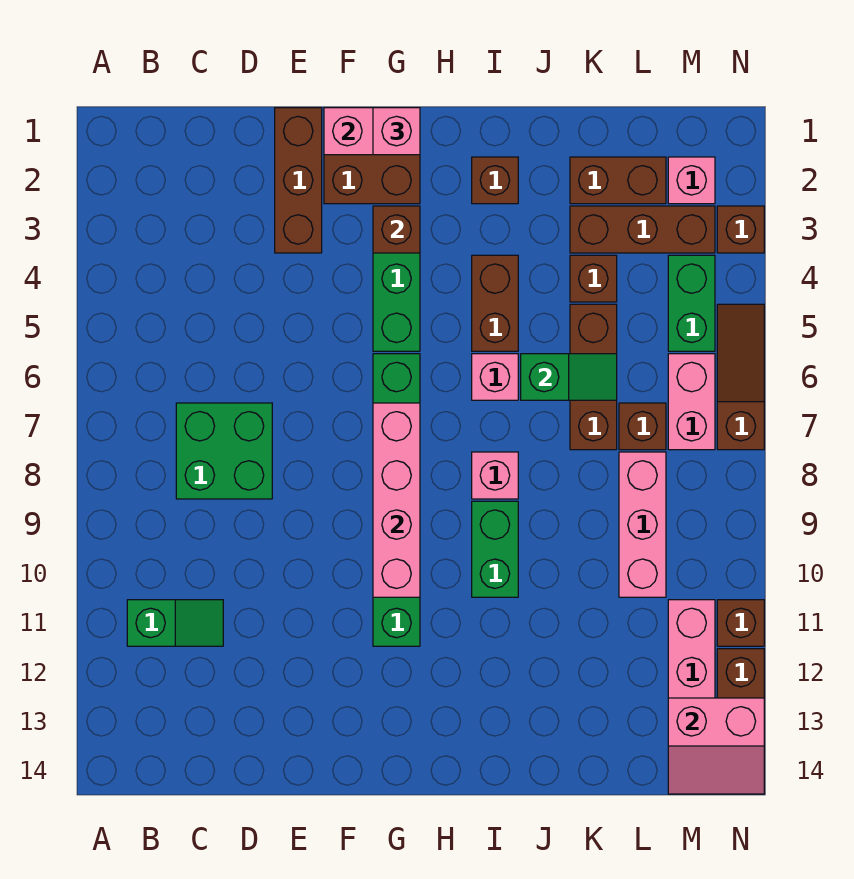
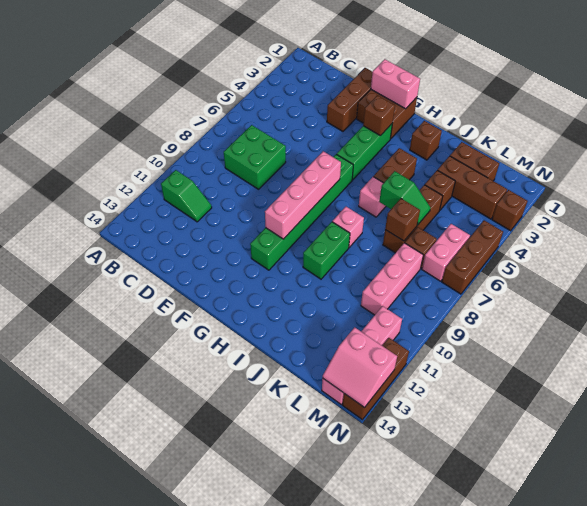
pink brick G1 level 3 -> none
pink brick M2 level 1 -> none
green brick M4:M5 level 1 -> none
brown slope N5:N7 level 1 top 7 -> brown brick N5:N7 level 1
brown brick N11 level 1 -> brown brick K7 level 2

